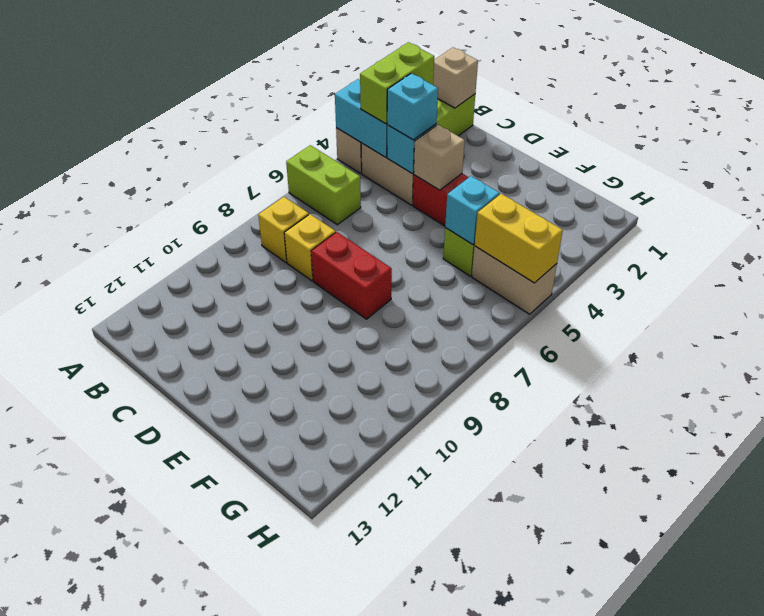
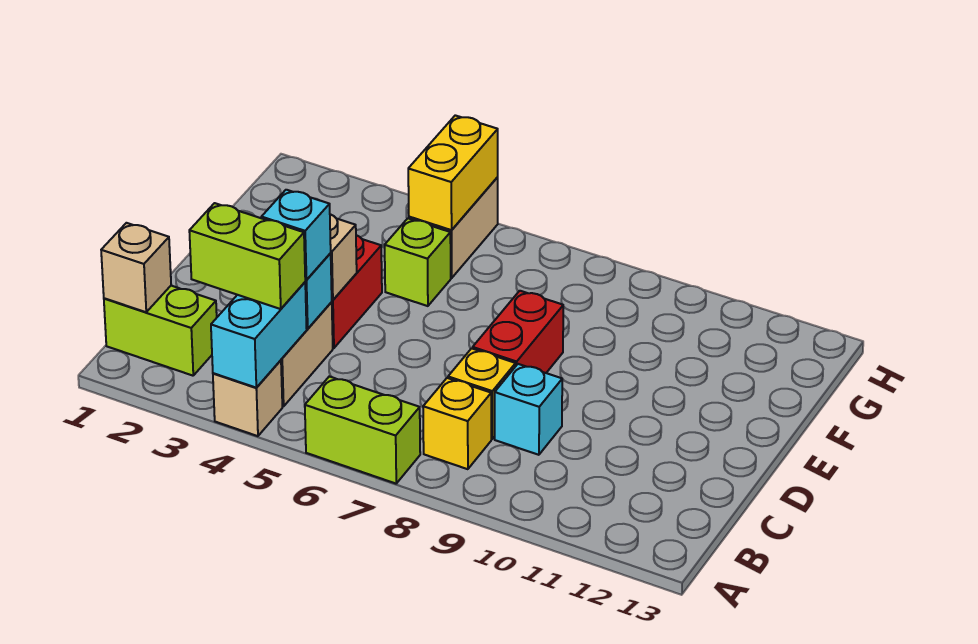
lime brick A6:B6 level 1 -> lime brick A6:A7 level 1
cyan brick F5 level 2 -> cyan brick C9 level 1

